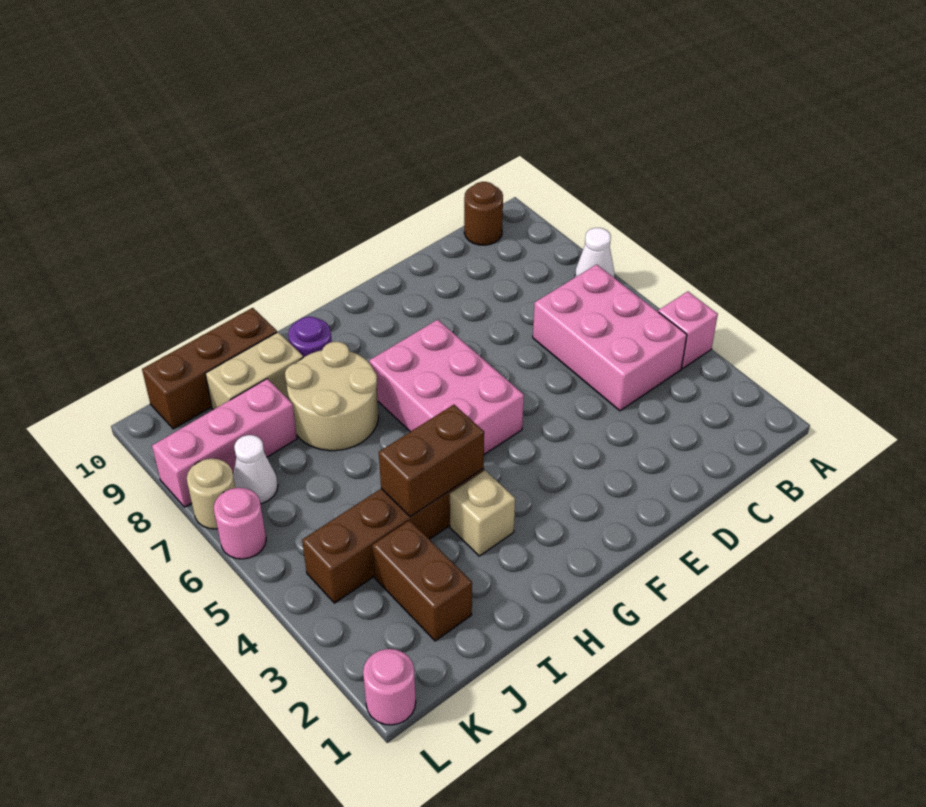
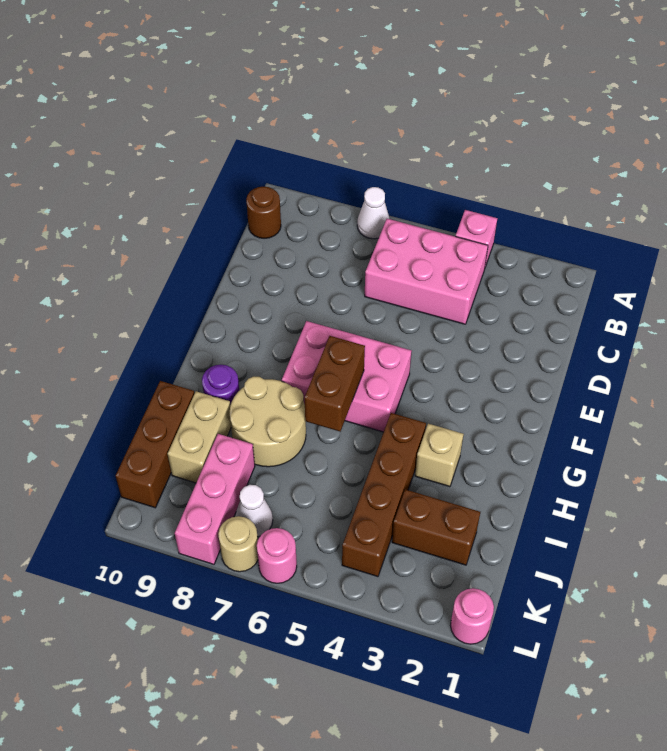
brown brick H4:I4 level 2 -> brown brick G6:H6 level 2

